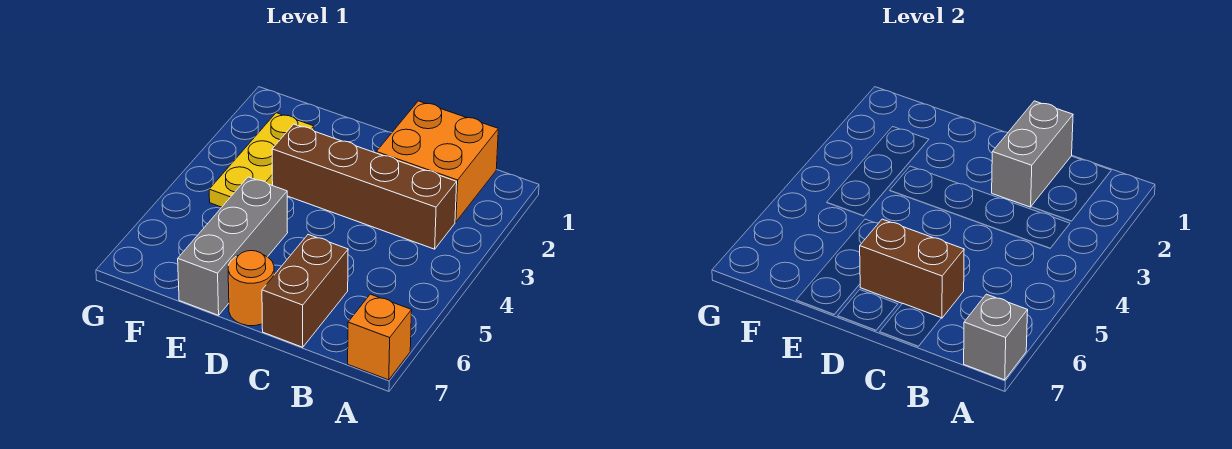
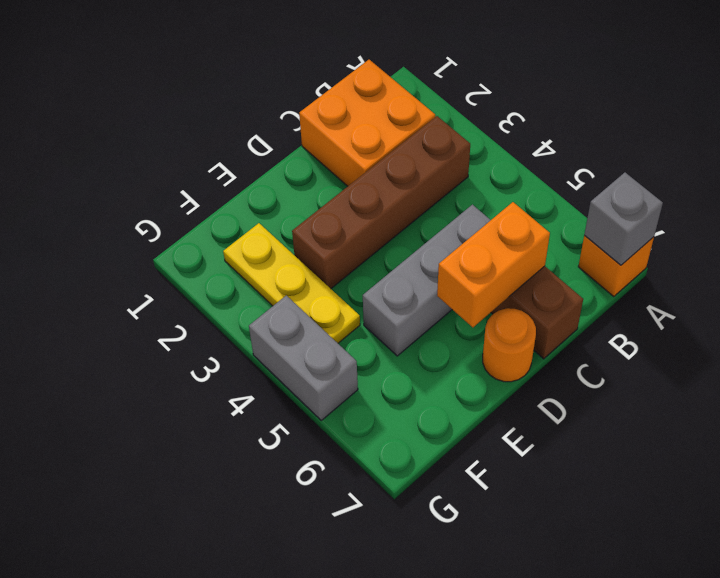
grey brick C1:C2 level 2 -> grey brick G4:G5 level 1
brown brick C6:D6 level 2 -> orange brick C6:D6 level 2
grey brick E5:E7 level 1 -> grey brick C5:E5 level 1

